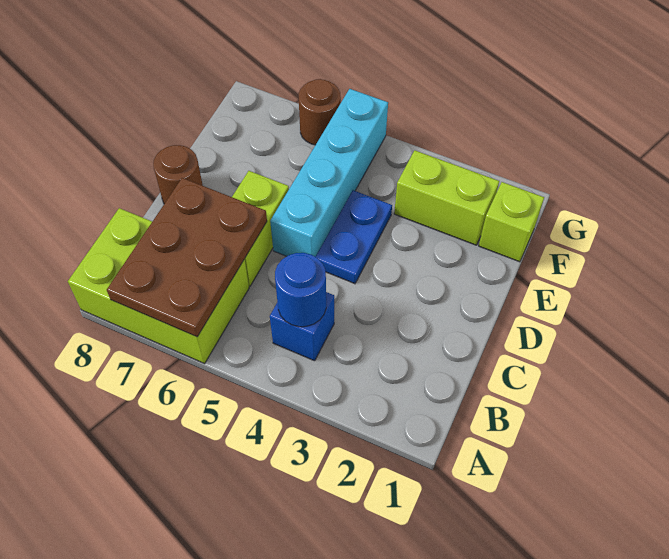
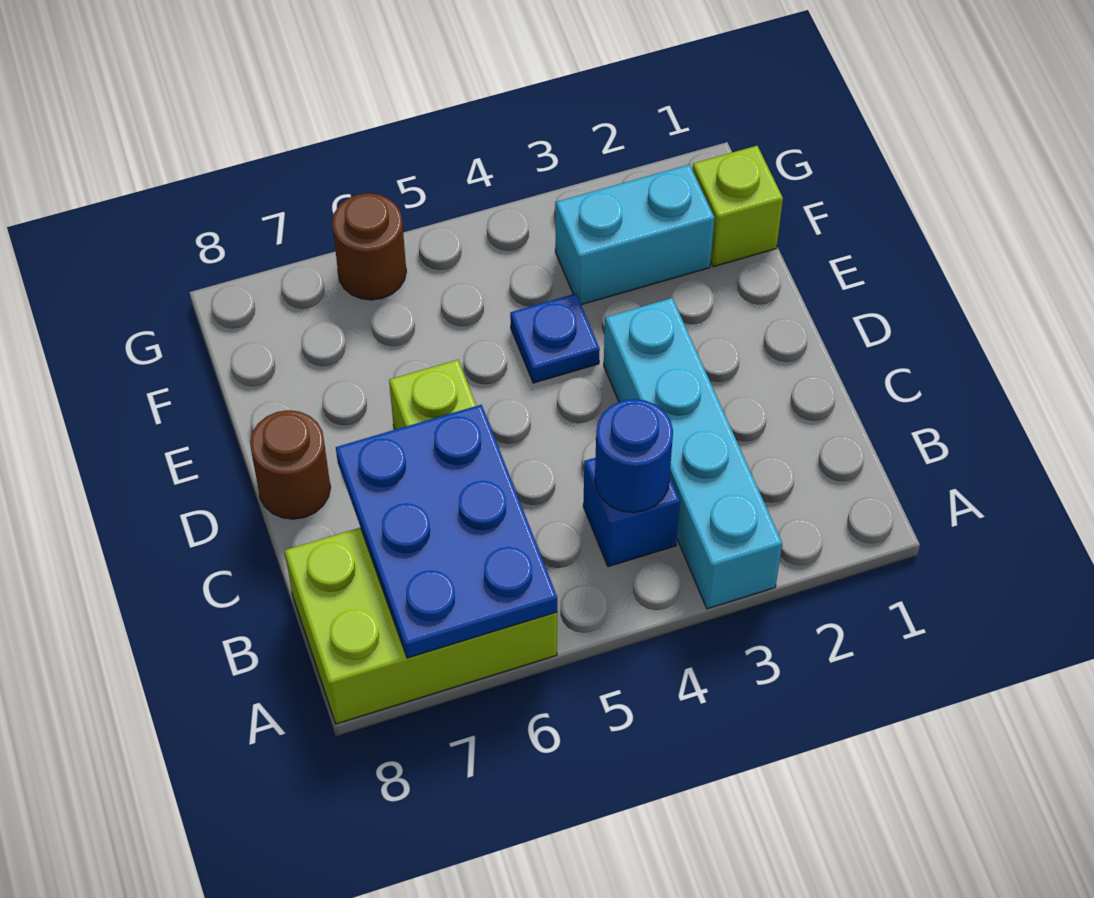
brown plate A6:C7 level 2 -> blue plate A6:C7 level 2
blue plate D4:E4 level 1 -> blue plate E4 level 1
cyan brick D5:G5 level 1 -> cyan brick A3:D3 level 1
lime brick F2:F3 level 1 -> cyan brick F2:F3 level 1

